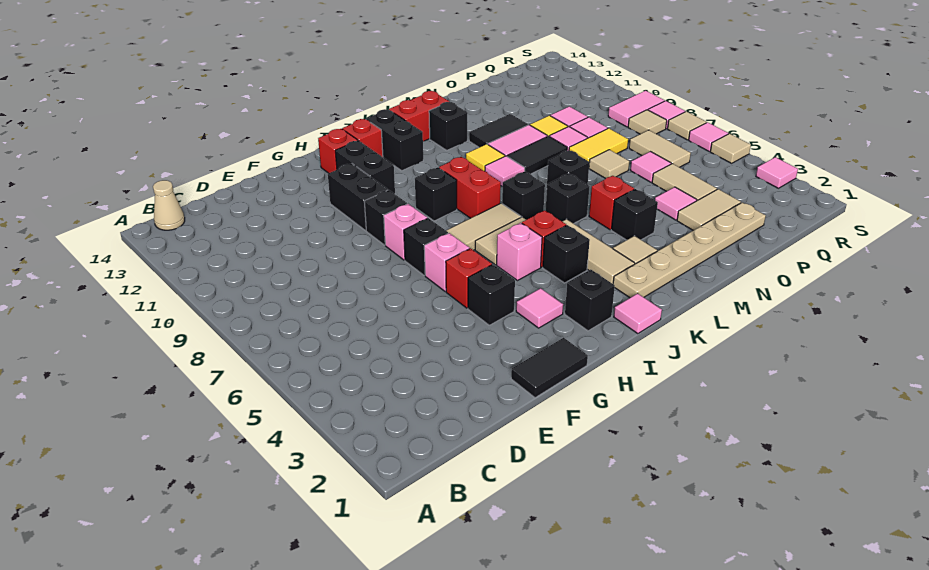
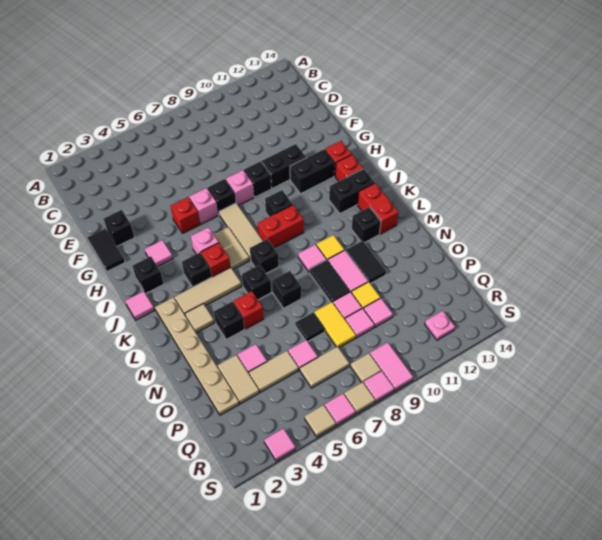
tan cone B14 level 1 -> none
black brick G4 level 1 -> black brick F2 level 1
tan tile O7 level 1 -> black tile O7 level 1
none -> pink plate R12 level 1

